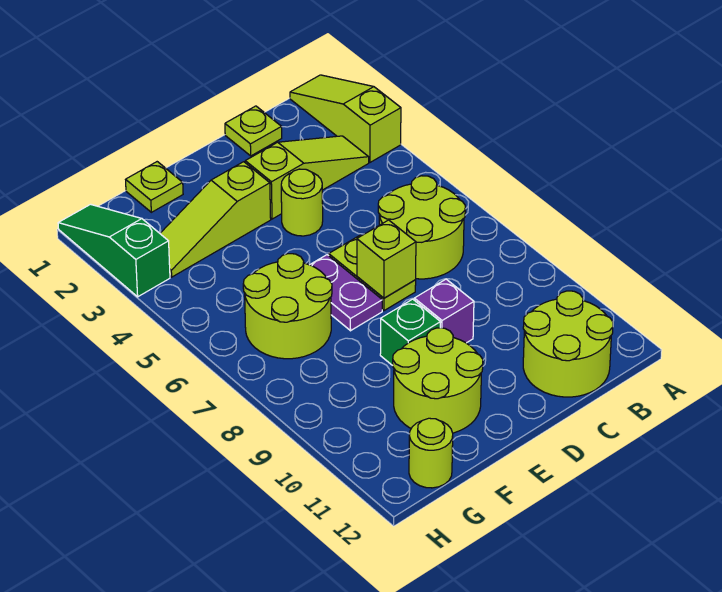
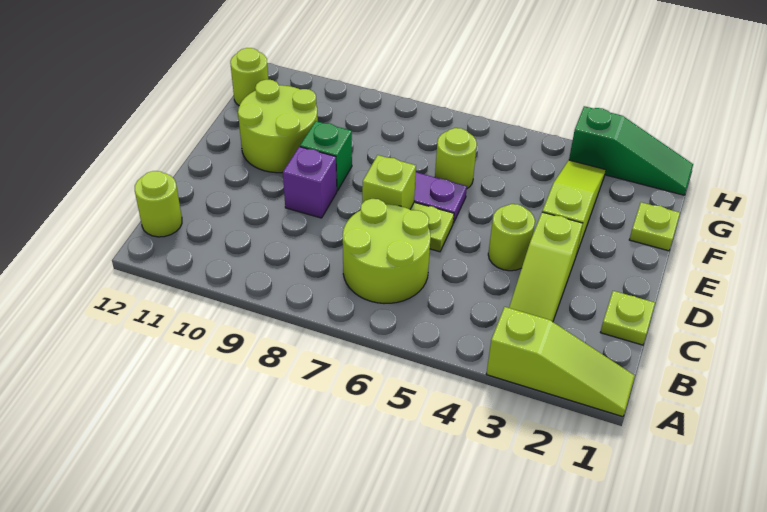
lime round brick B11:C12 level 1 -> lime round brick B12 level 1
lime round brick F6:G7 level 1 -> lime round brick F6 level 1

